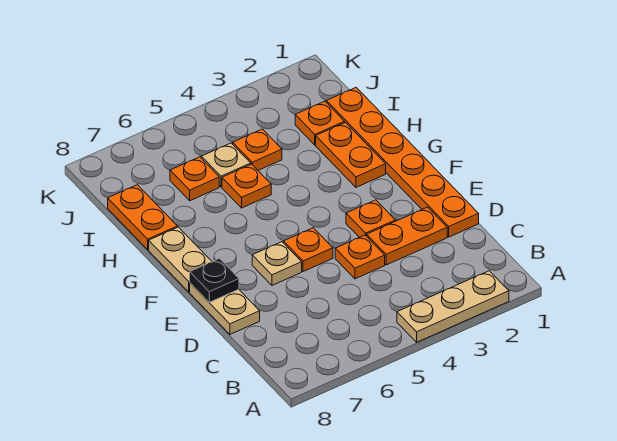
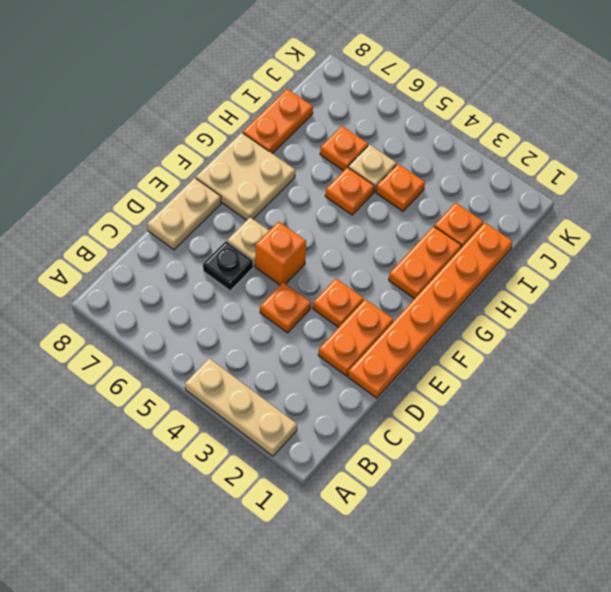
orange plate D2:D3 level 1 -> orange plate D2:E2 level 1
orange plate E5 level 1 -> orange brick E5 level 1
black plate E8 level 2 -> black plate D6 level 1
tan plate F8:G8 level 1 -> tan plate F7:G8 level 1

